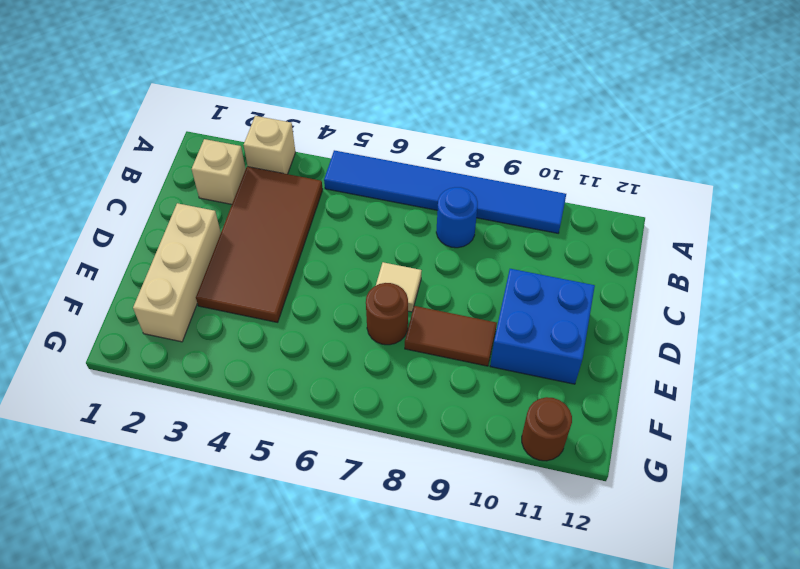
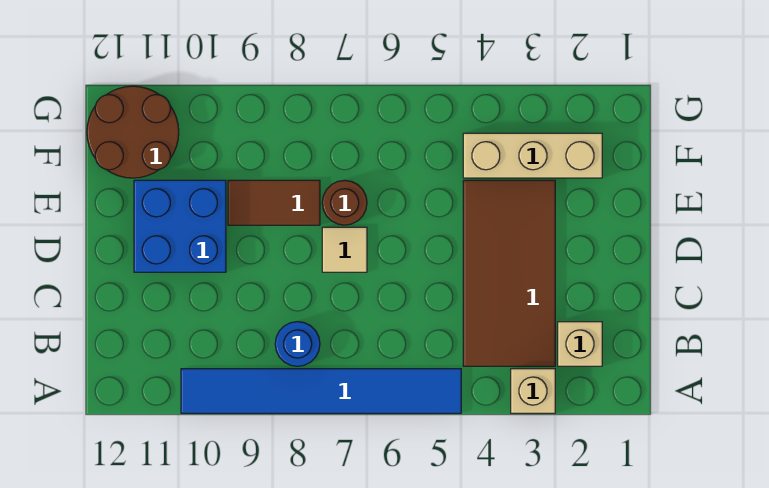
tan brick D2:F2 level 1 -> tan brick F2:F4 level 1
brown round brick G11 level 1 -> brown round brick F11:G12 level 1

